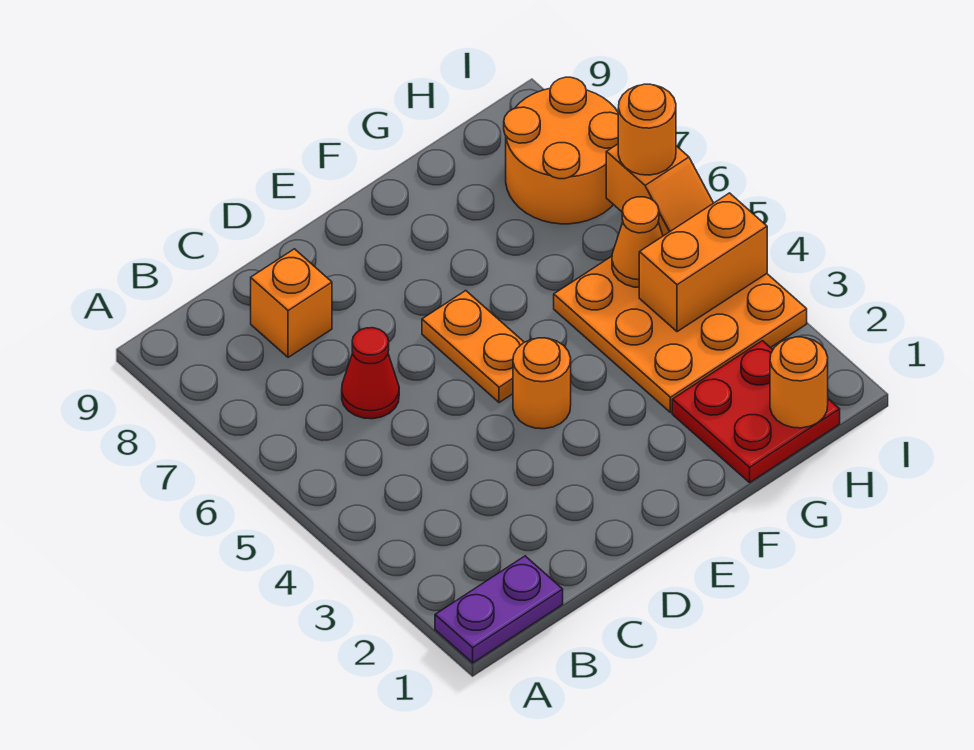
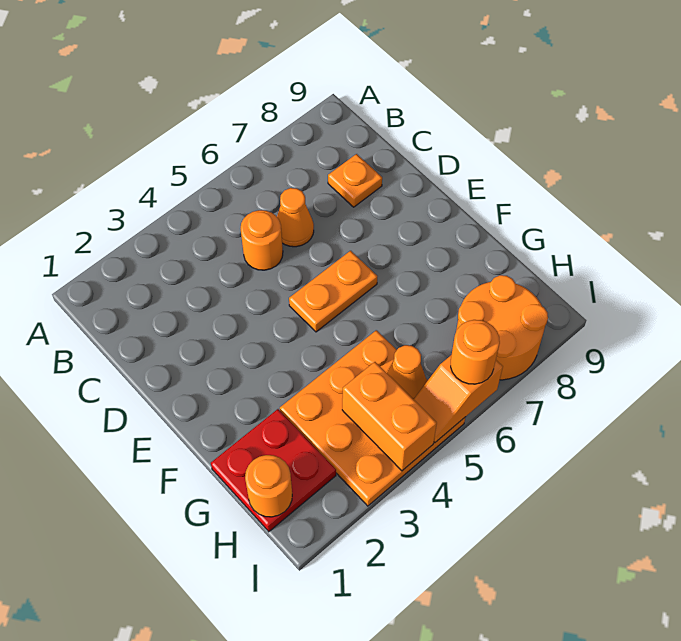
purple plate A1:B1 level 1 -> none
red cone C6 level 1 -> orange cone C6 level 1
orange brick C8 level 1 -> orange plate C8 level 1
orange round brick E4 level 1 -> orange round brick C5 level 1

